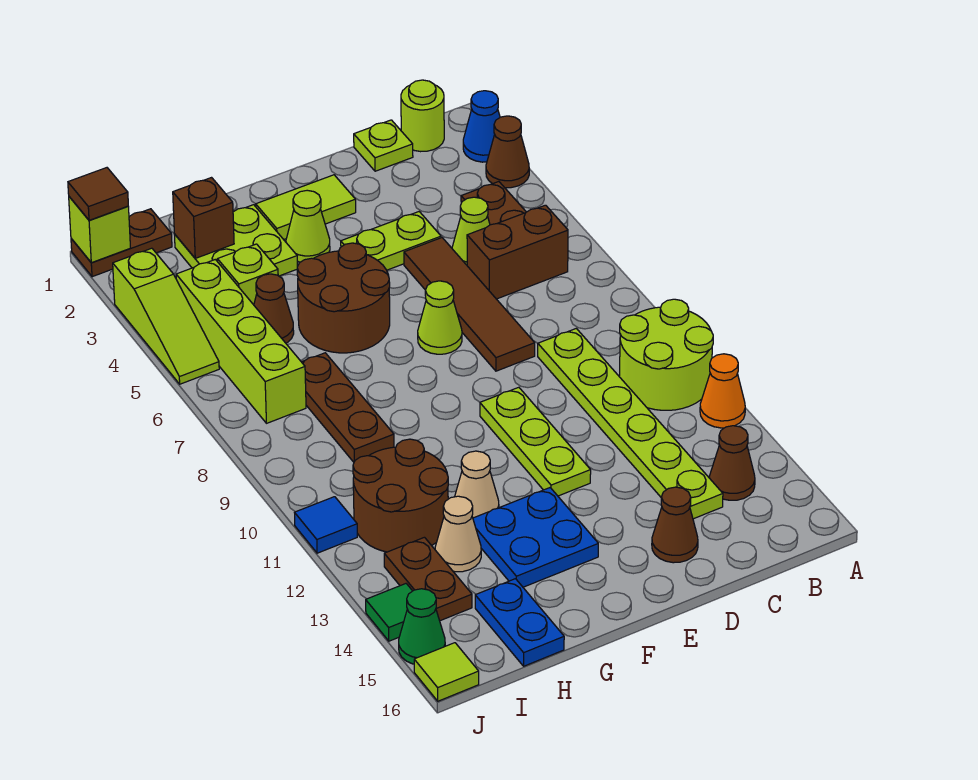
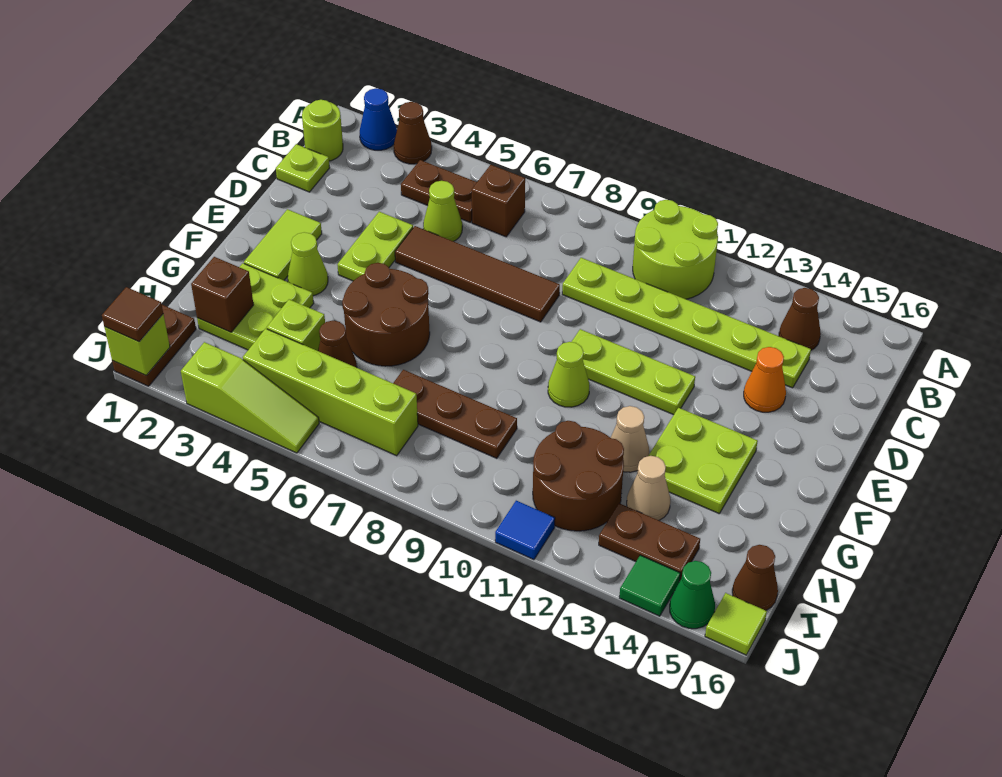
orange cone A12 level 1 -> orange cone D14 level 1
brown brick B6:C6 level 1 -> brown brick B6 level 1
brown cone D15 level 1 -> brown cone I16 level 1
lime cone E7 level 1 -> lime cone F10 level 1
blue plate F13:G14 level 1 -> lime plate F13:G14 level 1
blue plate H15:H16 level 1 -> none

